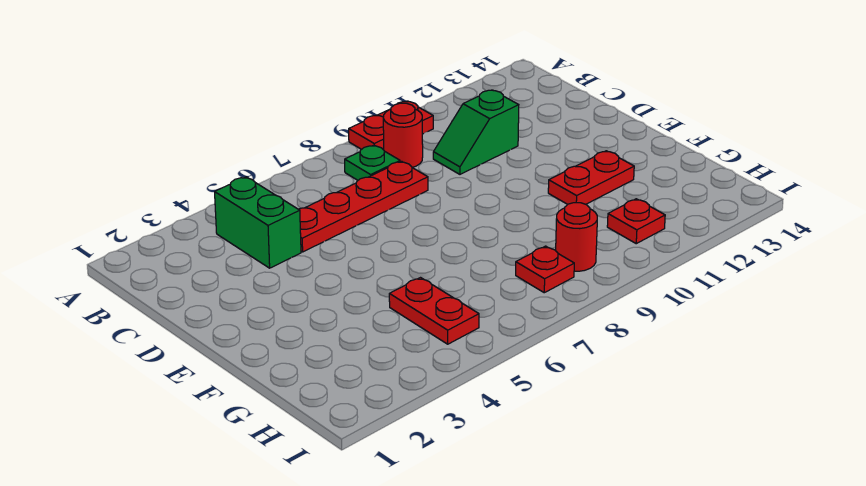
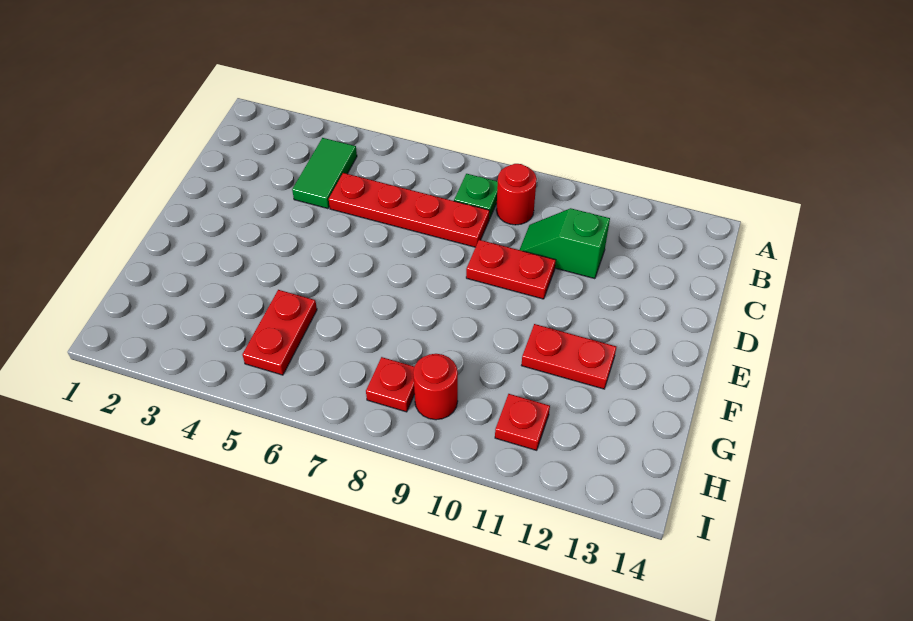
red plate A9:A10 level 1 -> red plate D9:D10 level 1
green brick B4:C4 level 1 -> green tile B4:C4 level 1

